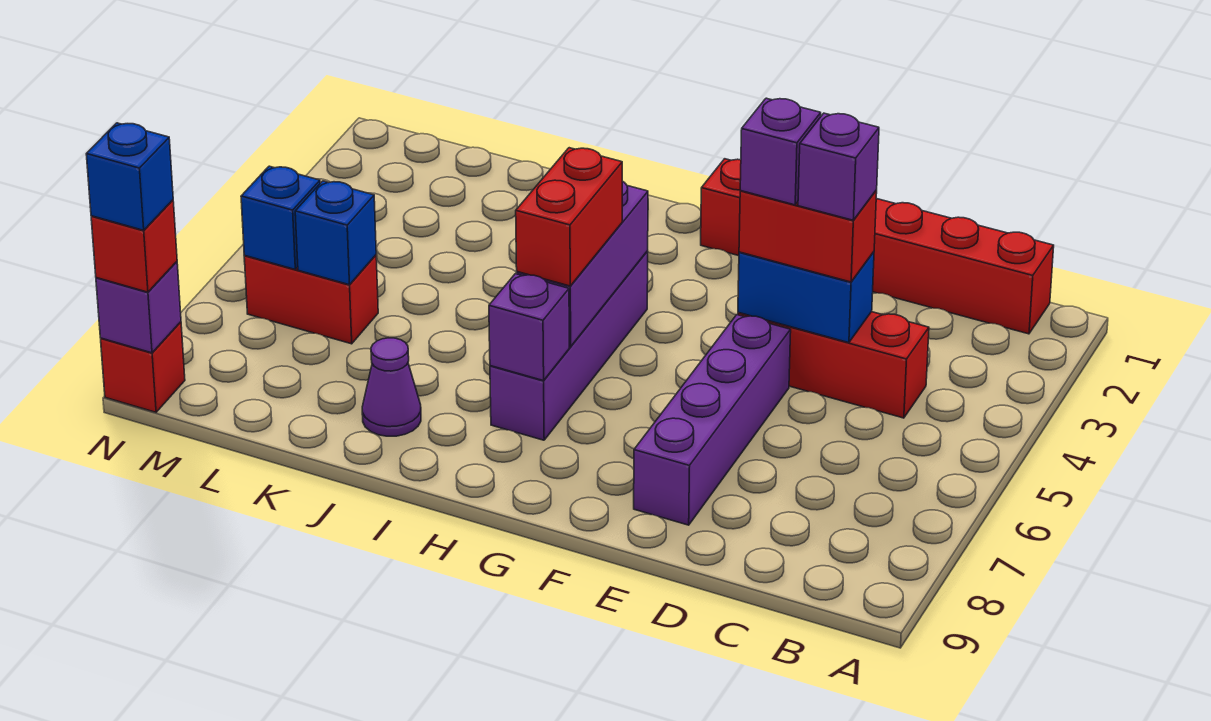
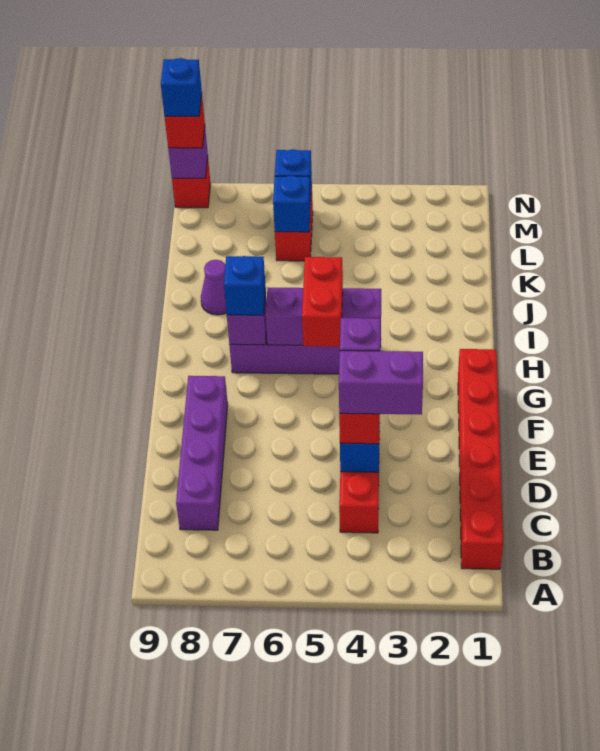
purple brick D4 level 4 -> purple brick D3:D4 level 4
purple brick E5:E8 level 1 -> purple brick C8:F8 level 1
red brick H5:H6 level 3 -> red brick G5:H5 level 3
none -> blue brick H7 level 3

